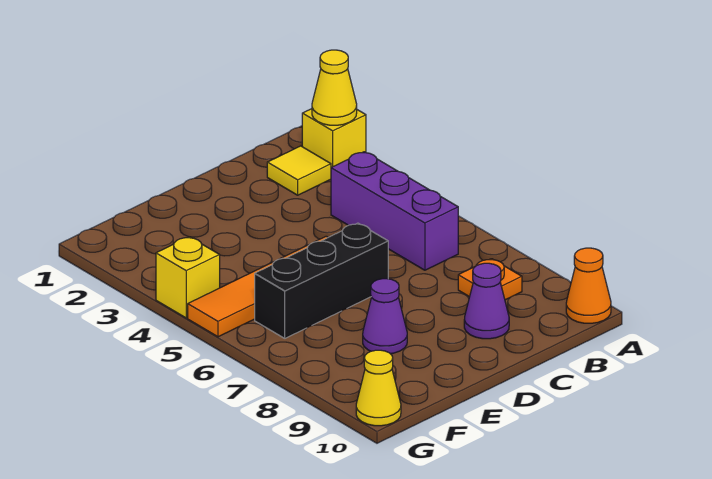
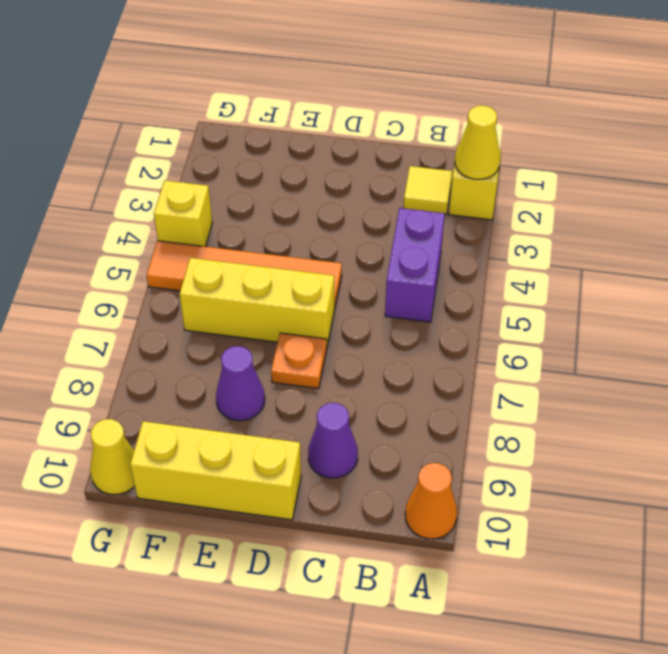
purple brick B4:B6 level 1 -> purple brick B4:B5 level 1
orange plate B8 level 1 -> orange plate D7 level 1
black brick D6:F6 level 1 -> yellow brick D6:F6 level 1
none -> yellow brick D10:F10 level 1

